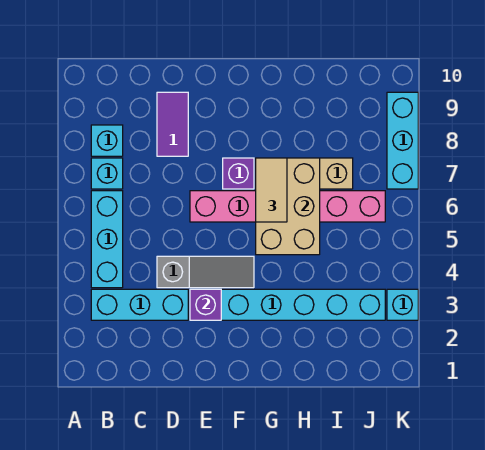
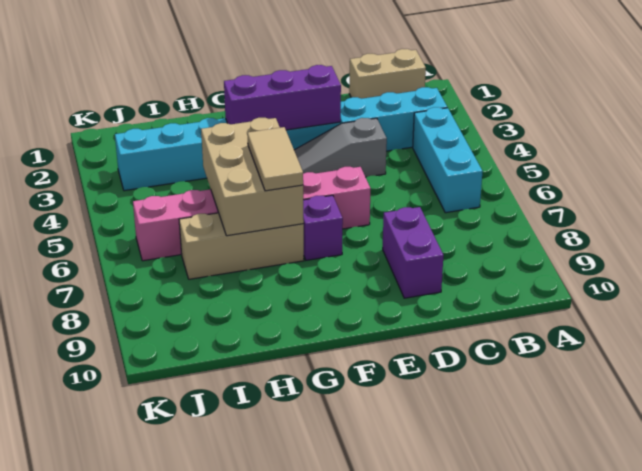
none -> tan brick B1:C1 level 1
cyan brick B7 level 1 -> none
cyan brick B8 level 1 -> none
purple tile D8:D9 level 1 -> purple brick D8:D9 level 1
purple brick E3 level 2 -> purple brick E3:G3 level 2
cyan brick K3 level 1 -> none
cyan brick K7:K9 level 1 -> none

